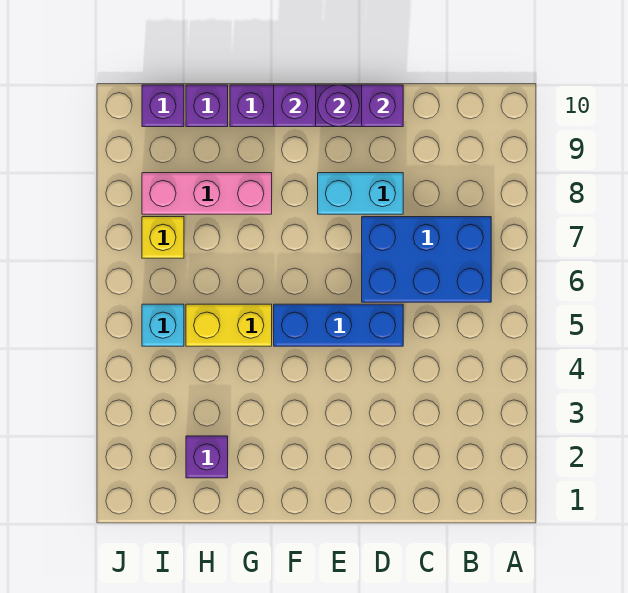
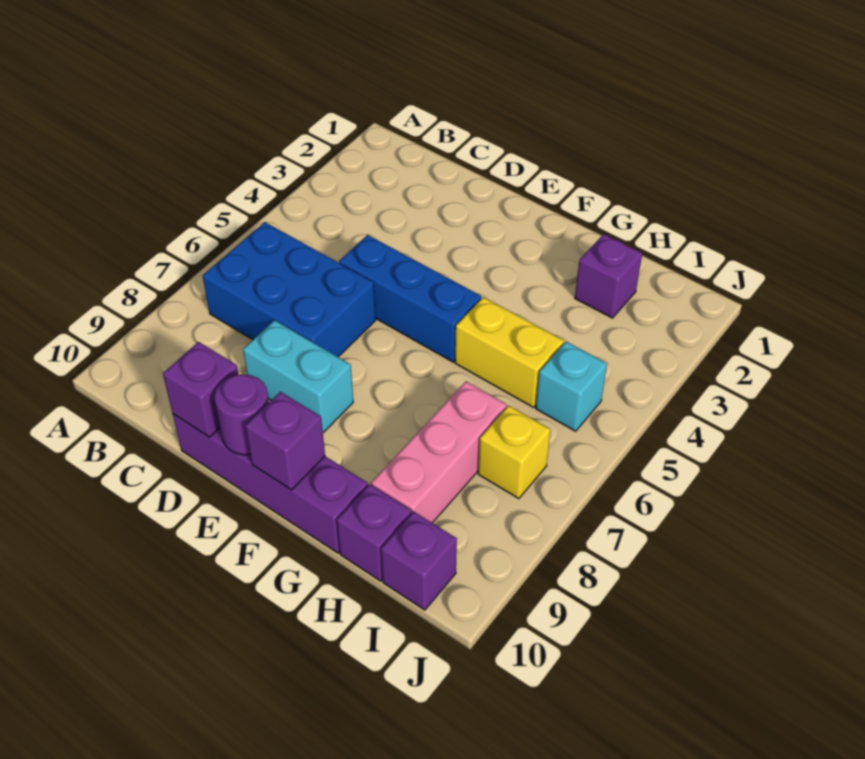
pink brick G8:I8 level 1 -> pink brick H7:H9 level 1

